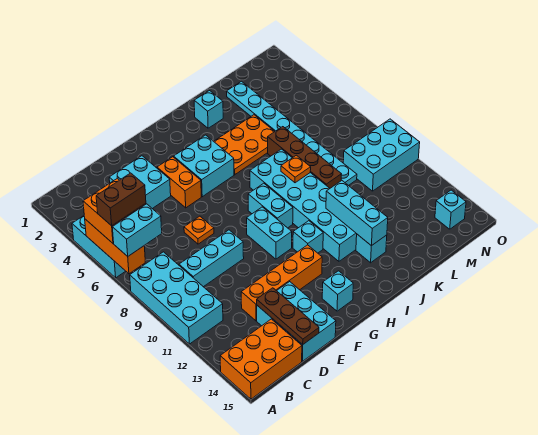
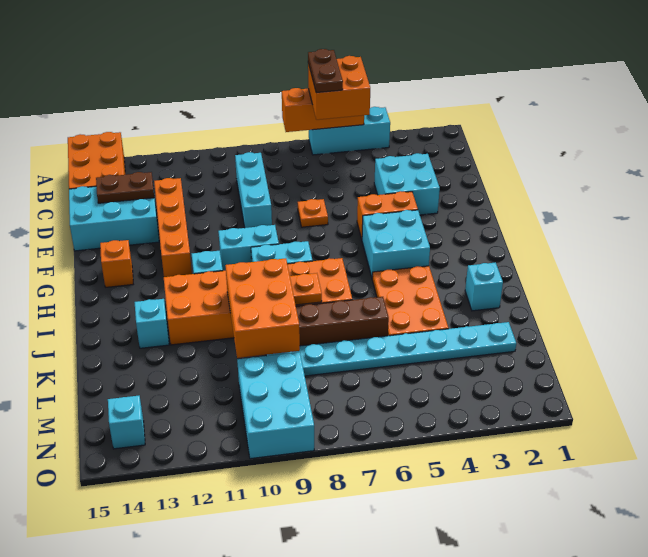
brown brick A6:B6 level 4 -> brown plate A6:B6 level 4
cyan brick A7:B7 level 3 -> none
cyan brick A8:B11 level 1 -> none
brown plate D13:D15 level 2 -> brown plate D13:D14 level 2
cyan brick G14 level 1 -> orange brick G14 level 1
cyan brick I7:J12 level 1 -> orange brick I7:J12 level 1
none -> orange brick J9:L10 level 2
cyan brick J11:J13 level 2 -> none

